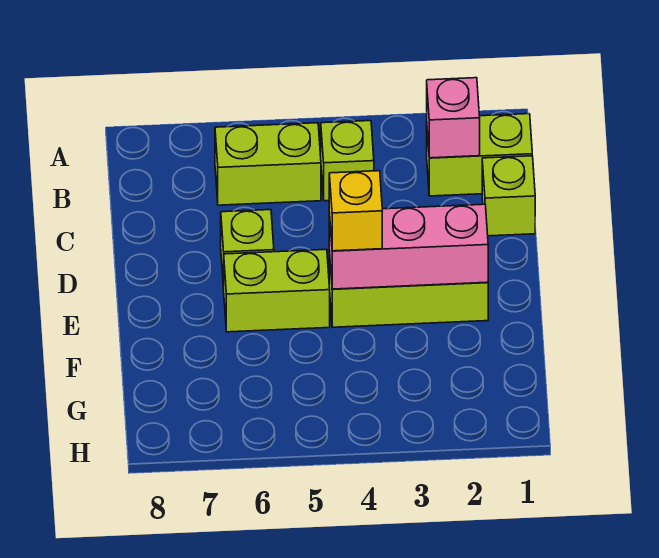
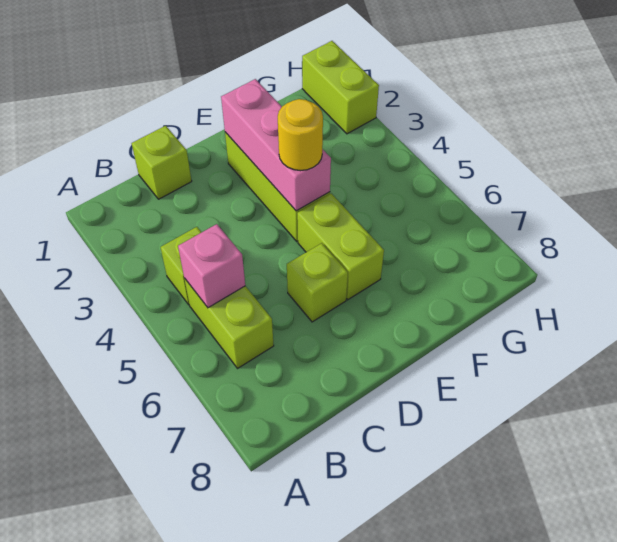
lime brick B1:B2 level 1 -> lime brick H1:H2 level 1
pink brick B2 level 2 -> pink brick B5 level 2
yellow brick E4 level 3 -> yellow round brick E4 level 3

